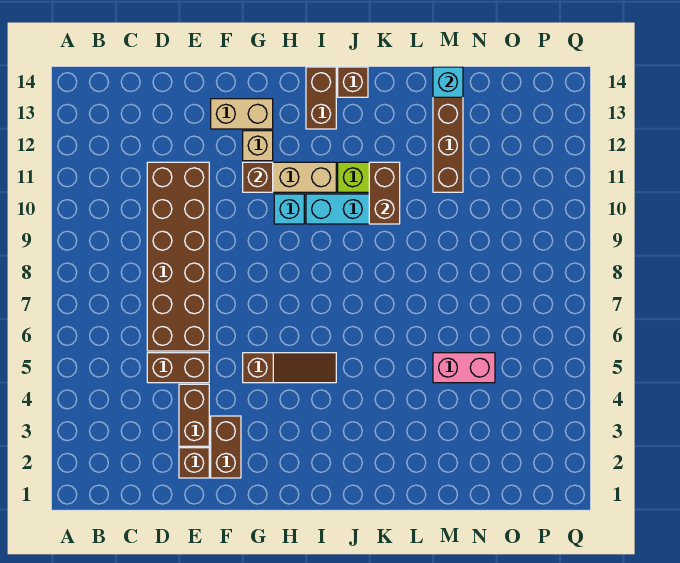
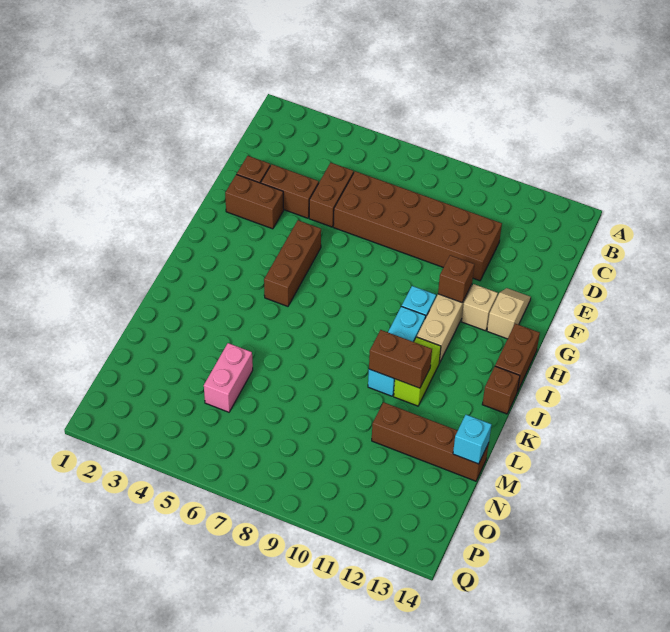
tan brick F13:G13 level 1 -> tan slope F13:G13 level 1 top G
brown slope G5:I5 level 1 top G -> brown brick G5:I5 level 1
brown brick I13:I14 level 1 -> brown brick H14:I14 level 1

